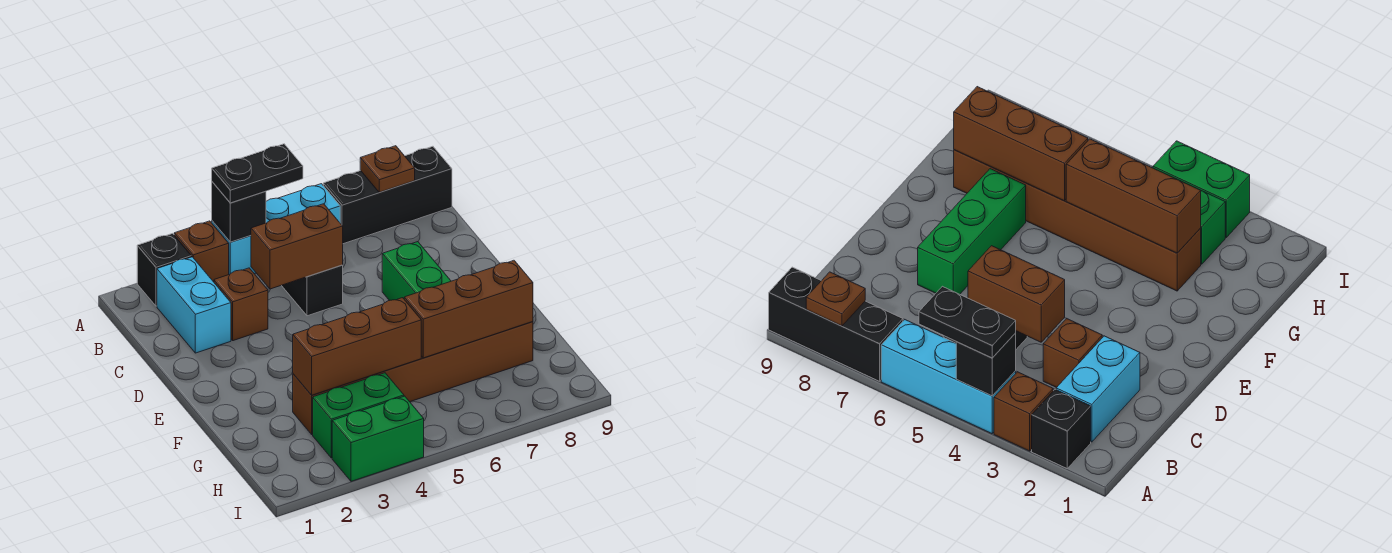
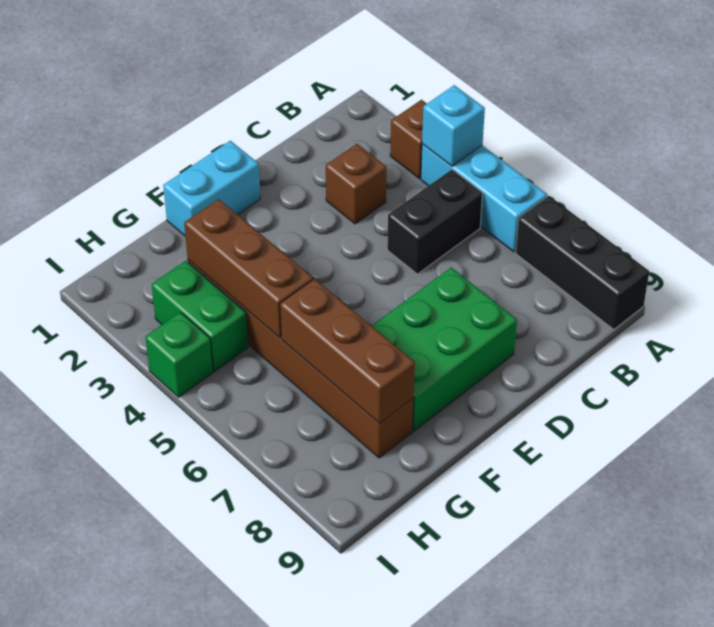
black brick A2 level 1 -> none
black brick A4 level 2 -> cyan brick A4 level 2
black plate A4:A5 level 3 -> none
brown plate A8 level 2 -> none
cyan brick B2:C2 level 1 -> cyan brick E1:F1 level 1
brown brick C4:C5 level 2 -> none
green brick D7:F7 level 1 -> green brick D7:F8 level 1
green brick I3:I4 level 1 -> green brick I4 level 1

